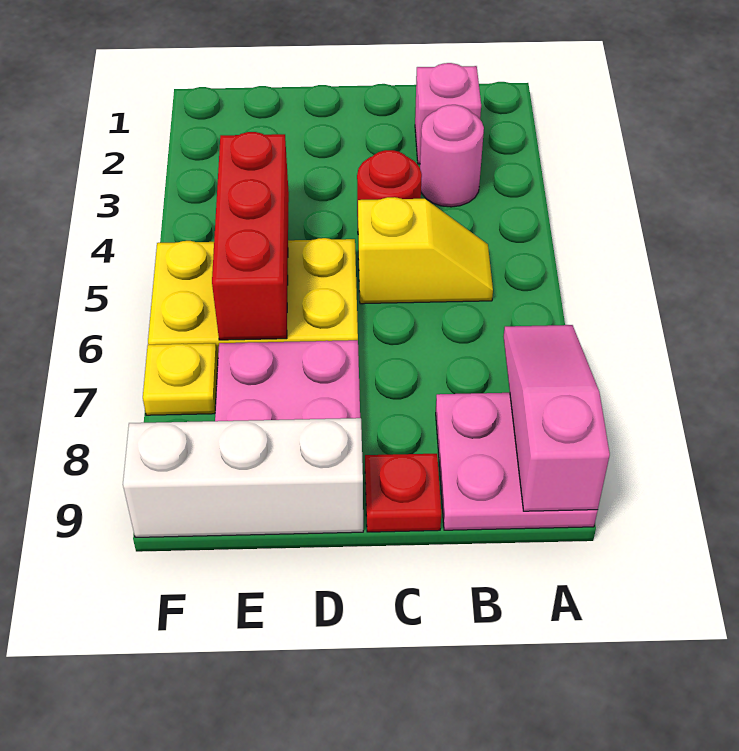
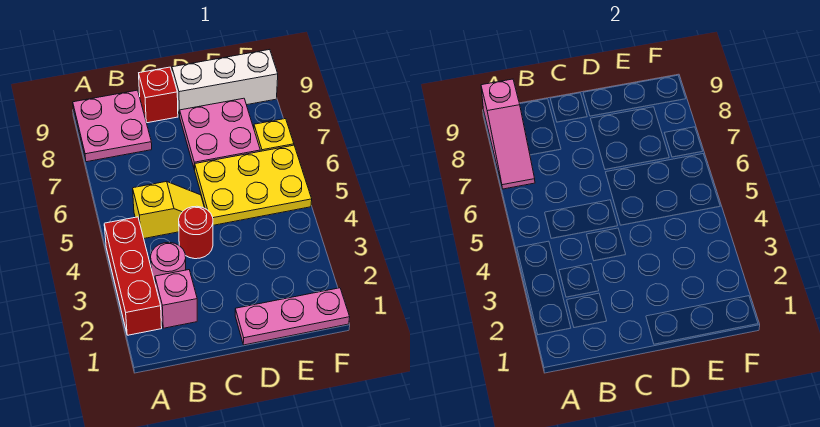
yellow slope B5:C5 level 1 top C -> yellow slope B5:C5 level 1 top B
red plate C9 level 1 -> red brick C9 level 1
none -> pink plate D1:F1 level 1
red brick E4:E6 level 2 -> red brick A2:A4 level 1

